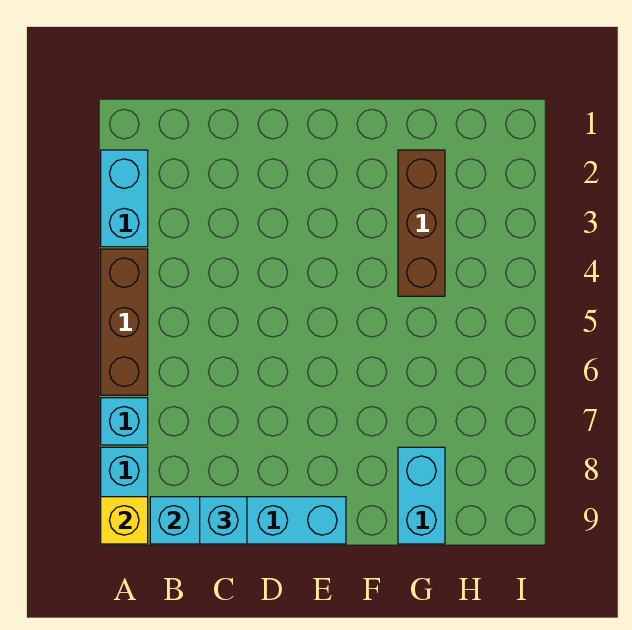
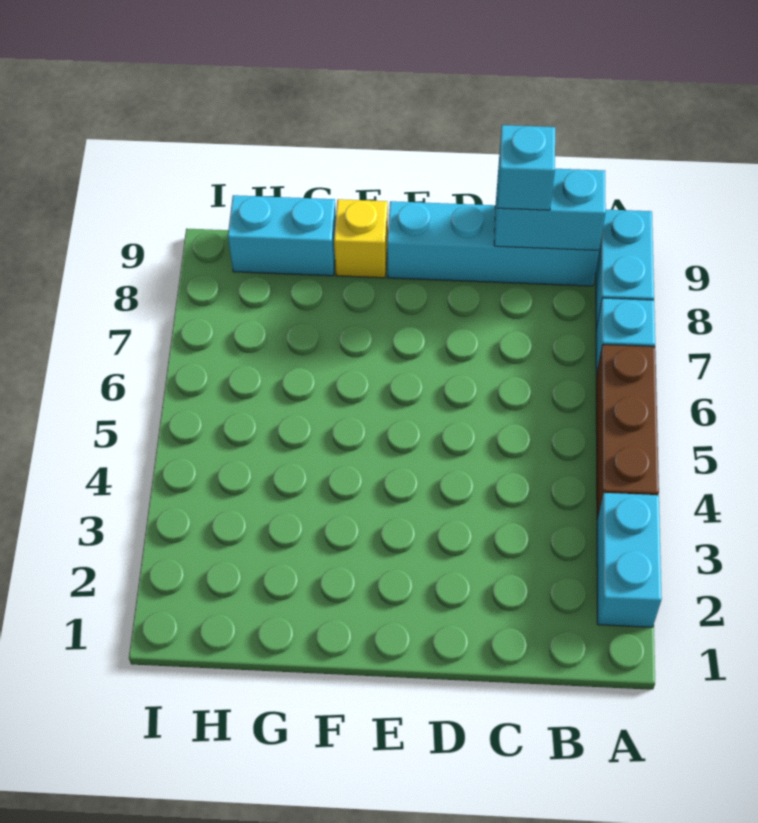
yellow brick A9 level 2 -> yellow brick F9 level 1
brown brick G2:G4 level 1 -> none
cyan brick G8:G9 level 1 -> cyan brick G9:H9 level 1

